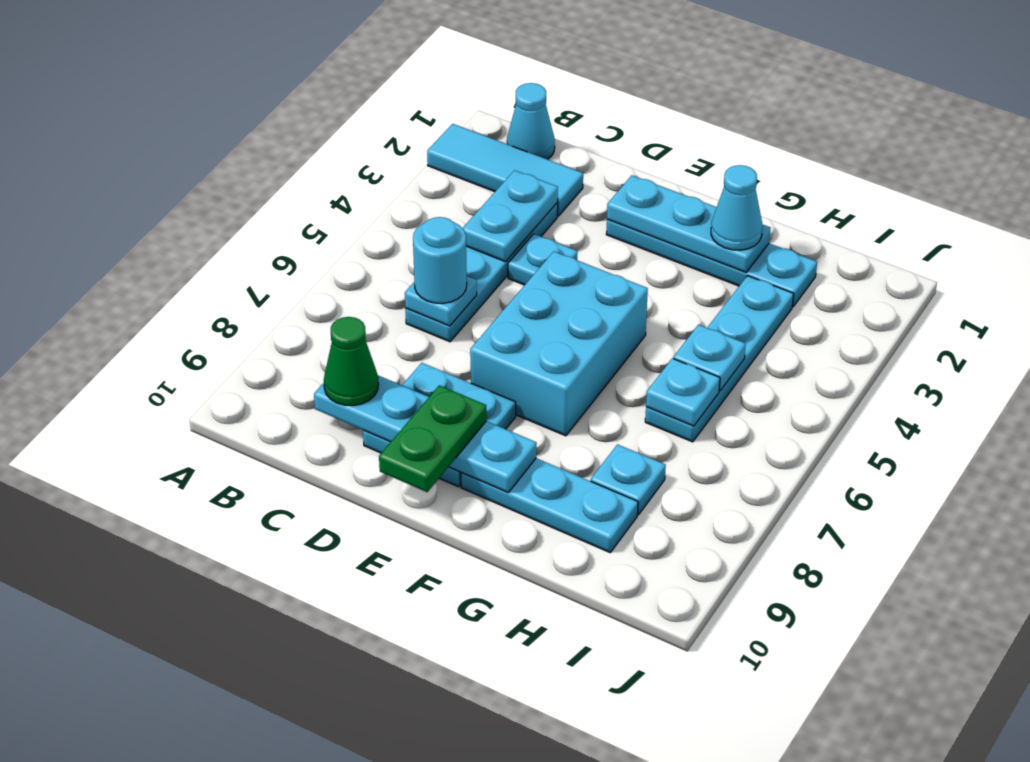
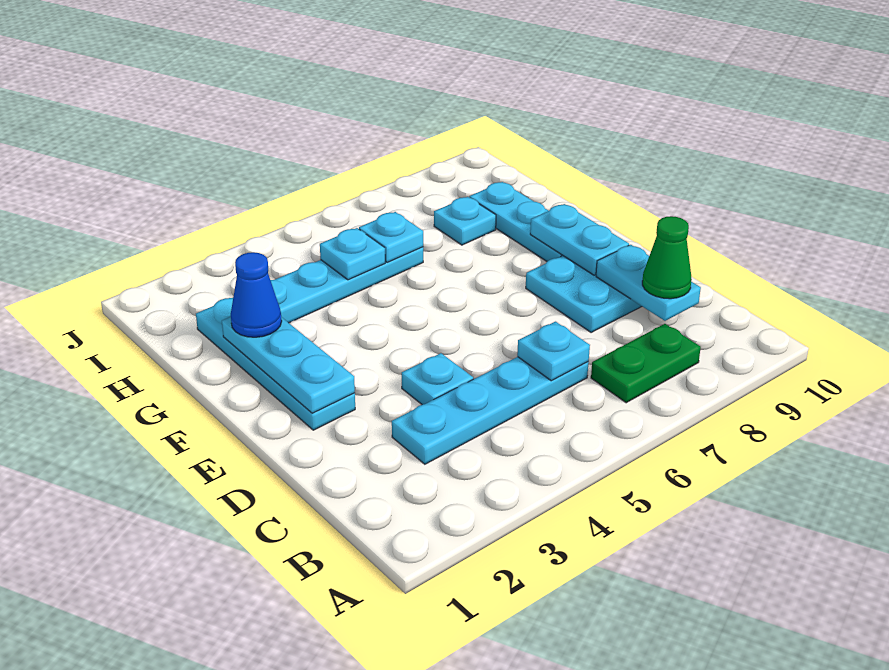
cyan tile A2:C2 level 1 -> none
cyan cone B1 level 1 -> none
cyan plate C3:C4 level 2 -> none
cyan round brick C6 level 3 -> none
cyan brick E5:F7 level 1 -> none
green plate E9:E10 level 3 -> green plate B7:B8 level 1
cyan cone G2 level 3 -> blue cone G2 level 3

